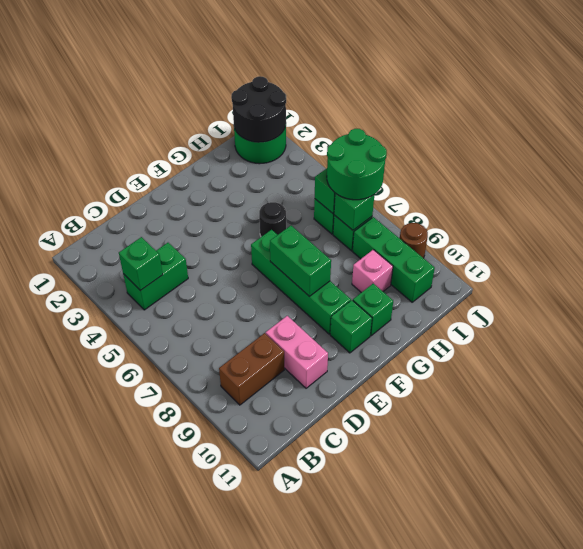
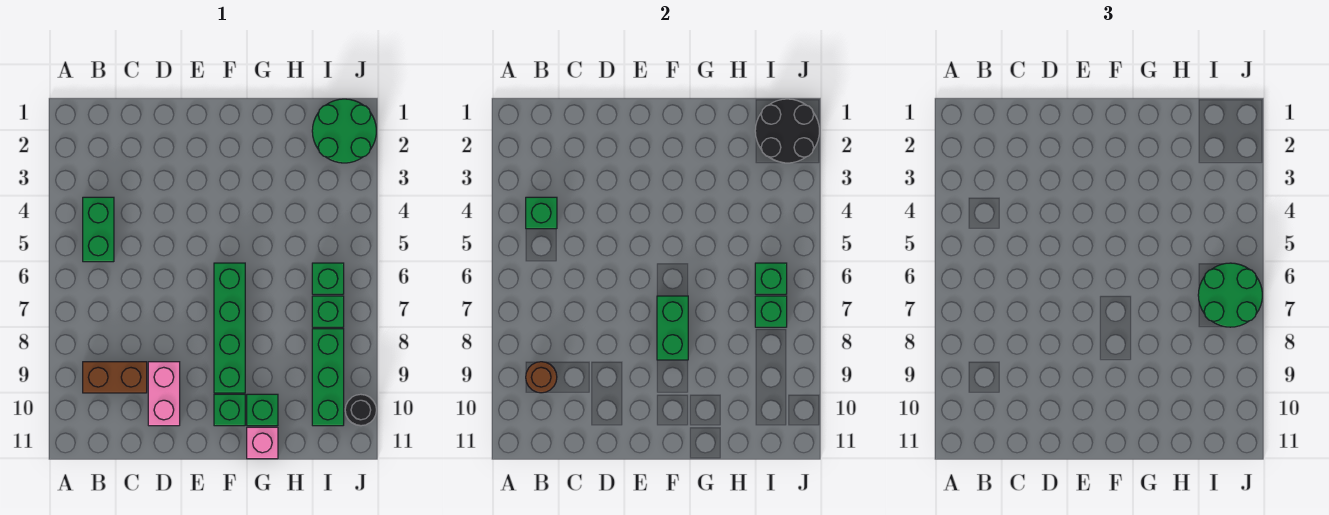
green brick B4:C4 level 1 -> green brick B4:B5 level 1
black round brick G5 level 1 -> black round brick J10 level 1
pink brick H9 level 1 -> pink brick G11 level 1
brown round brick J9 level 1 -> brown round brick B9 level 2

